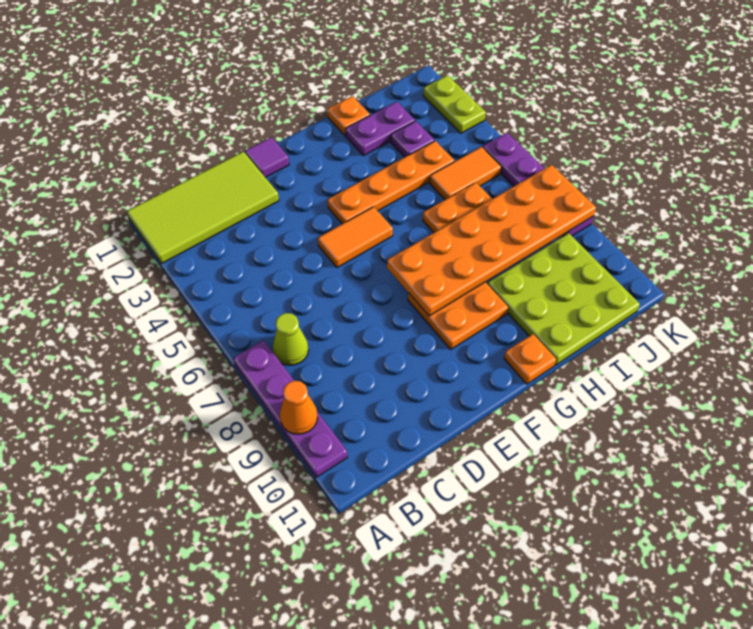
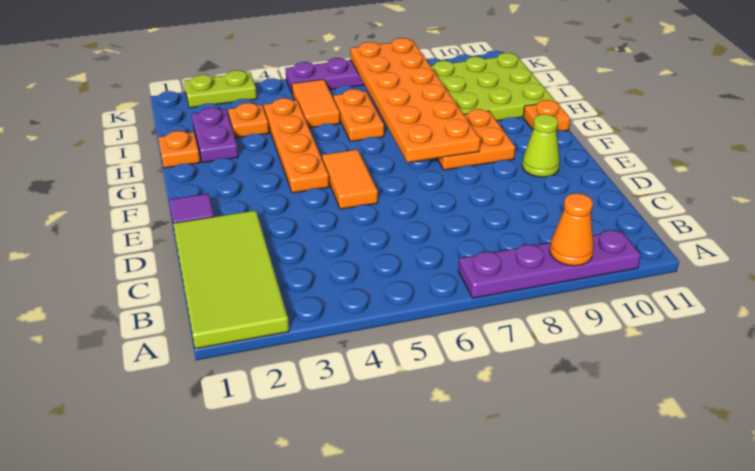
lime cone B7 level 1 -> lime cone E10 level 1
purple plate I3 level 1 -> orange plate I3 level 1

